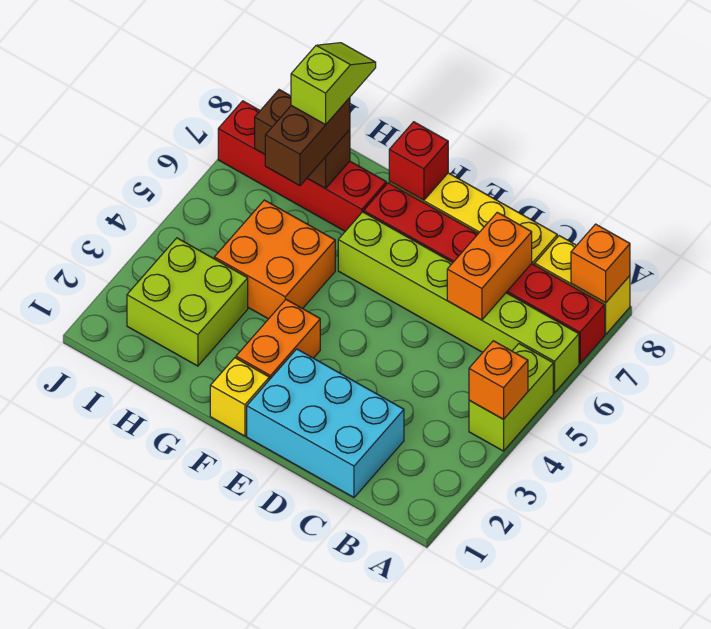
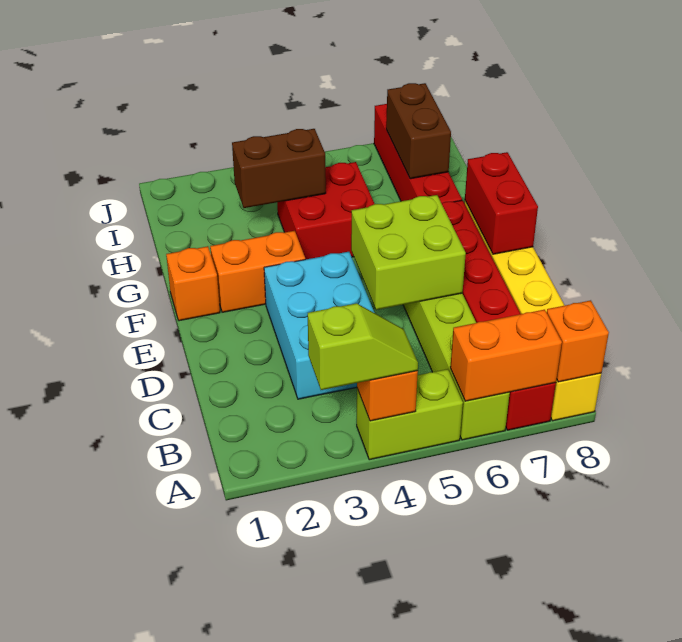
cyan brick C1:E2 level 1 -> cyan brick C3:E4 level 1
orange brick C6:C7 level 2 -> orange brick A6:A7 level 2
yellow brick F1 level 1 -> orange brick F1 level 1
red brick F8 level 2 -> red brick E8:F8 level 2
orange brick G4:H5 level 1 -> red brick G4:H5 level 1
lime brick H2:I3 level 1 -> lime brick D5:E6 level 2
brown brick H6:H7 level 3 -> brown brick H3:H4 level 2
lime slope H7:H8 level 4 top 7 -> lime slope A3:A4 level 3 top 3

